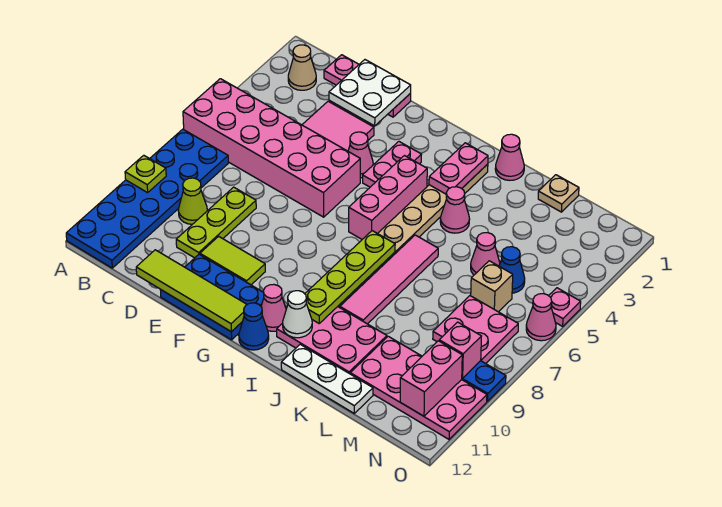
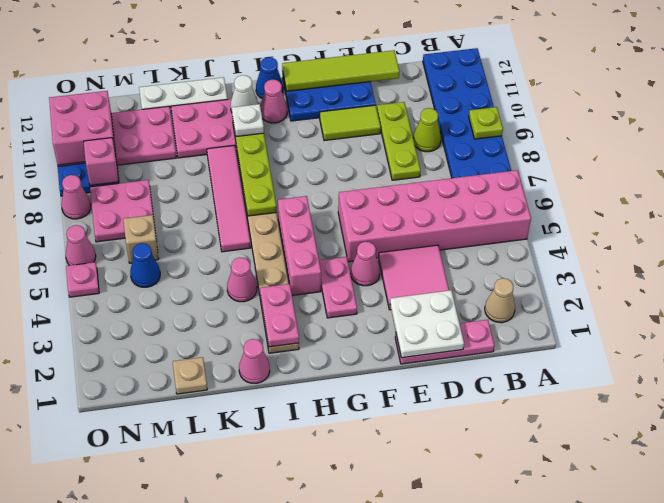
none -> white plate I10 level 3
pink cone L5 level 1 -> pink cone O8 level 1
pink brick N10:N11 level 2 -> pink brick N10:O11 level 2

